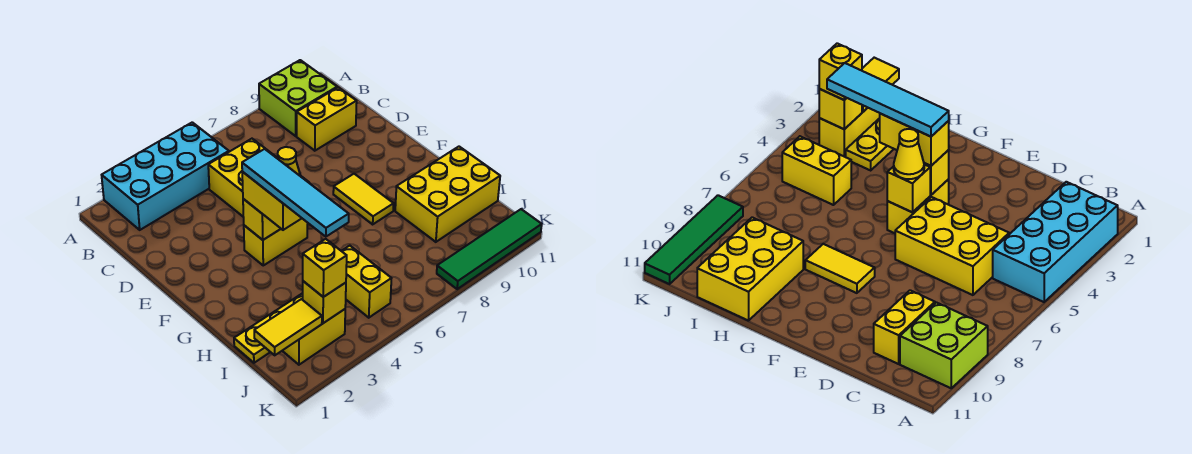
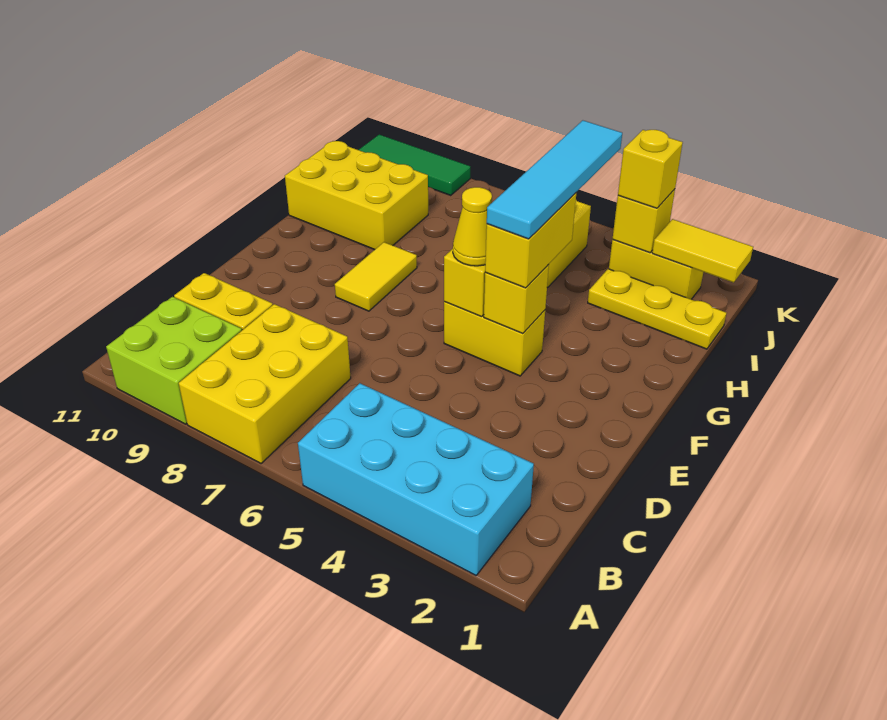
yellow brick C5:E6 level 1 -> yellow brick A7:C8 level 1
green tile K8:K11 level 1 -> green tile K9:K11 level 1

